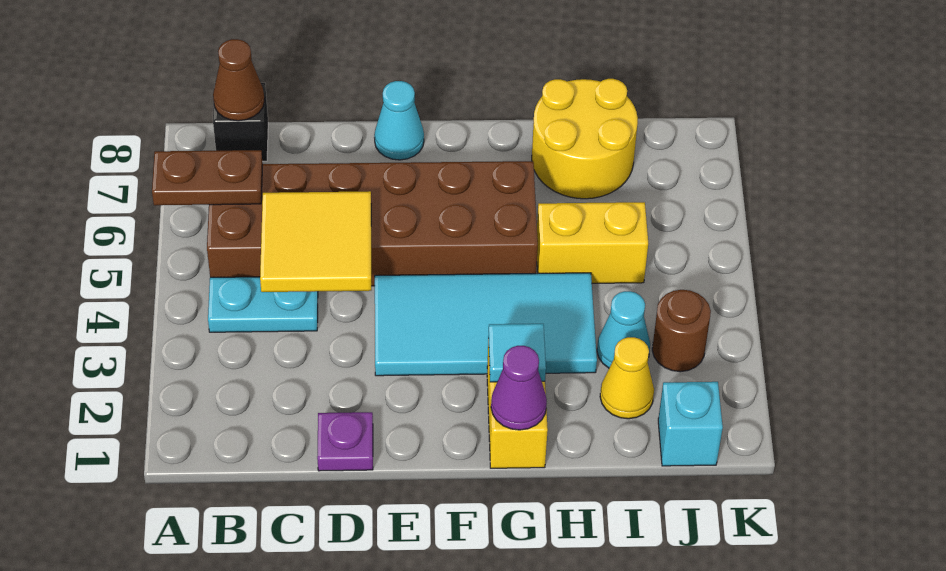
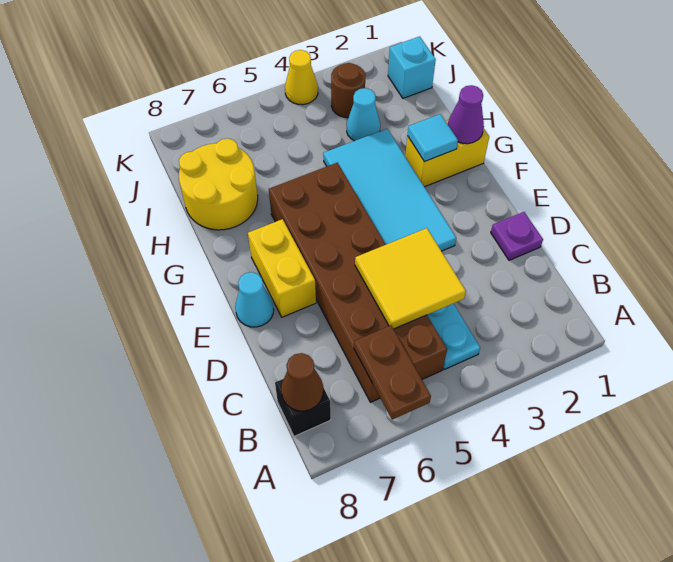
yellow brick H5:I5 level 1 -> yellow brick E7:F7 level 1
yellow cone I2 level 1 -> yellow cone K4 level 1

